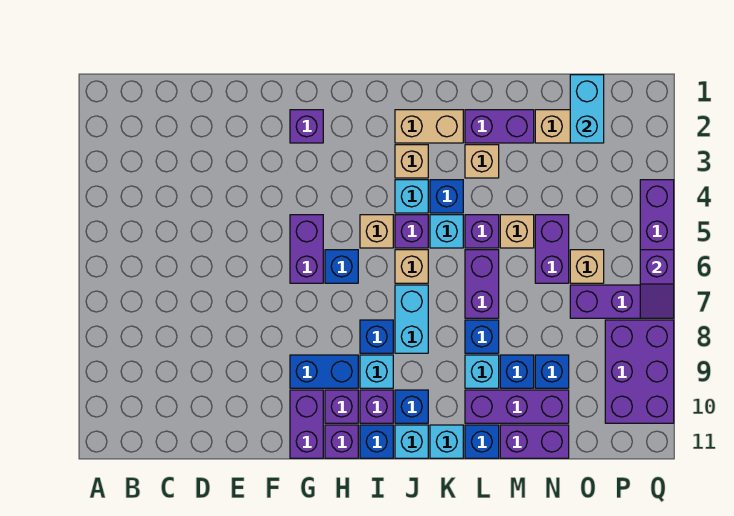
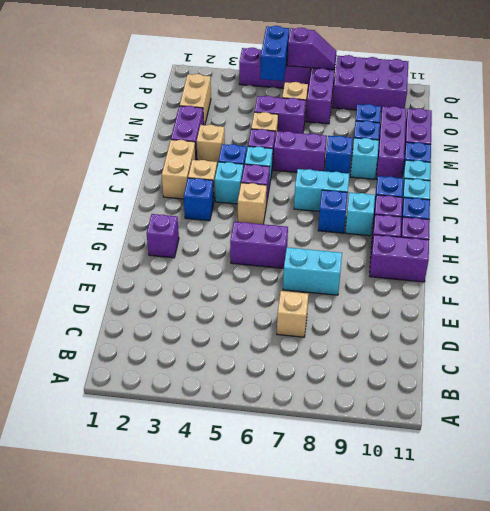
blue brick G9:H9 level 1 -> blue brick P5:Q5 level 2
blue brick H6 level 1 -> blue brick I3 level 1
tan brick J6 level 1 -> tan brick D7 level 1
cyan brick O1:O2 level 2 -> cyan brick F7:F8 level 1

